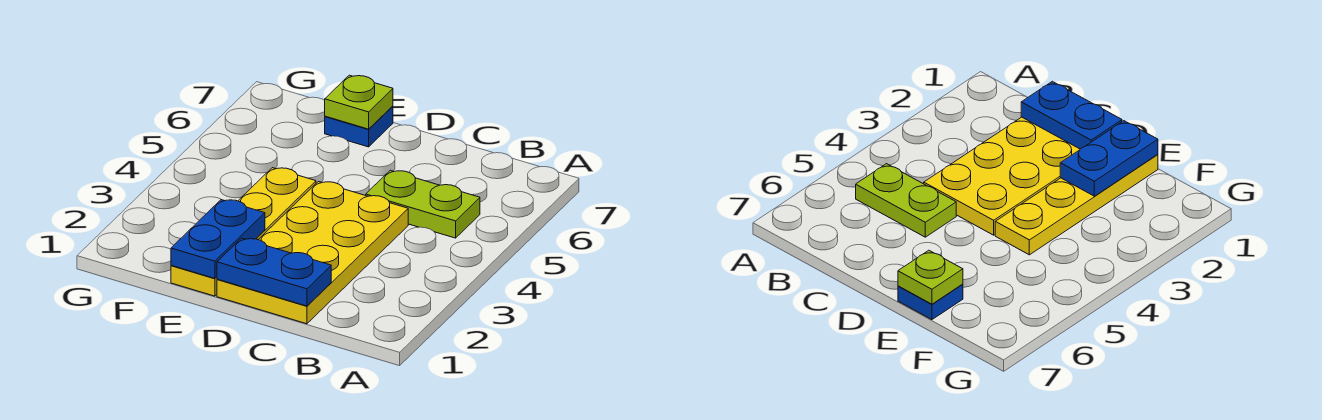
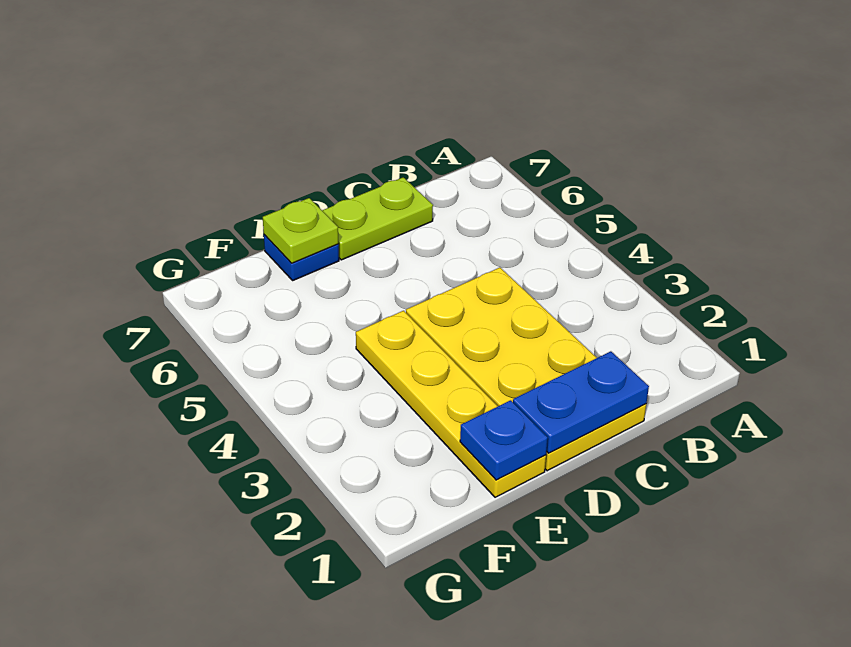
lime plate B5:C5 level 1 -> lime plate C7:D7 level 1
blue plate E1:E2 level 2 -> blue plate E1 level 2

